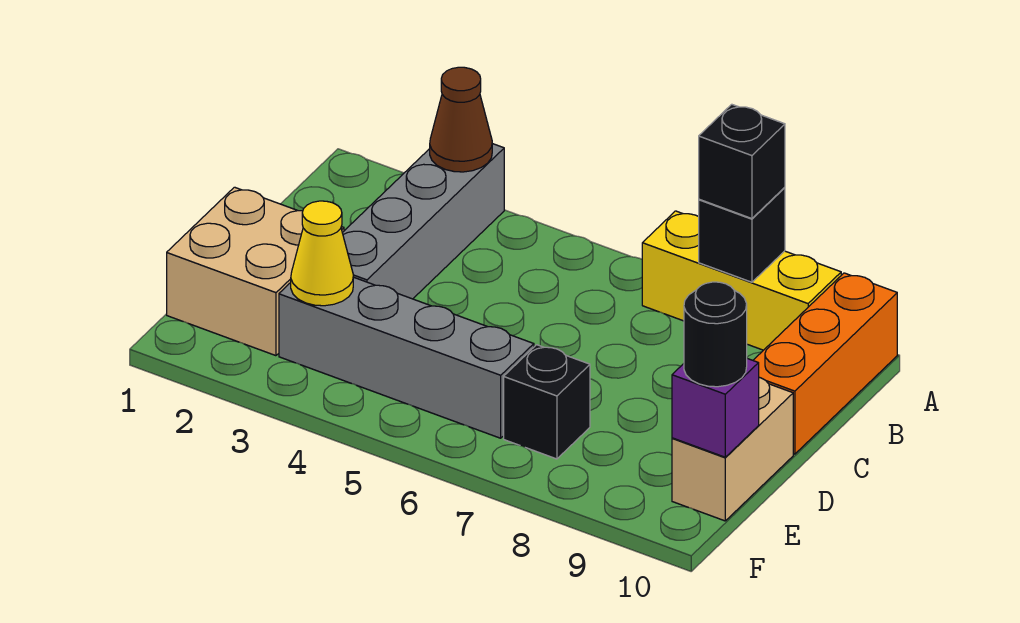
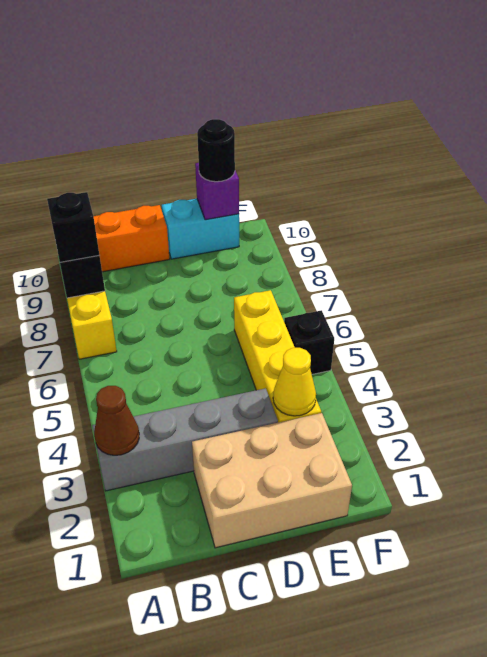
tan brick D1:E2 level 1 -> tan brick C1:E2 level 1
tan brick D10:E10 level 1 -> cyan brick D10:E10 level 1
grey brick E3:E6 level 1 -> yellow brick E3:E6 level 1
black brick E7 level 1 -> black brick F5 level 1

